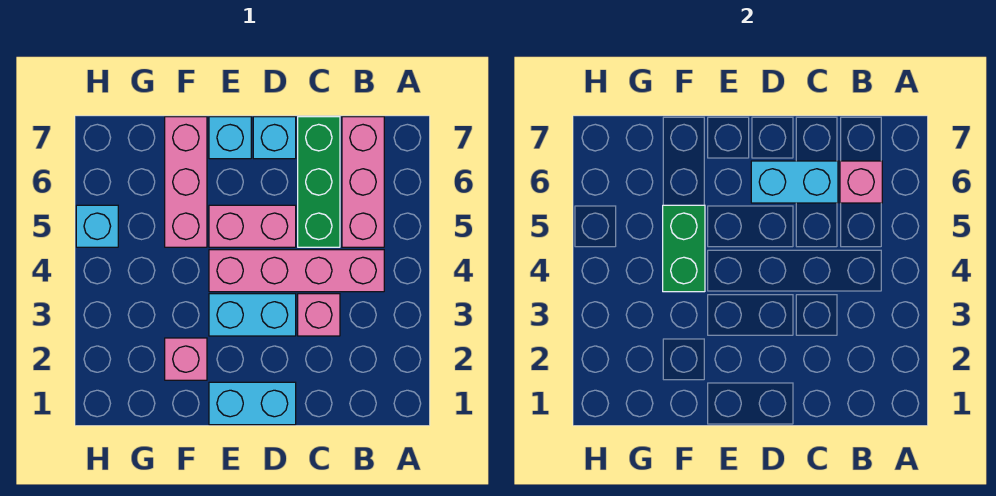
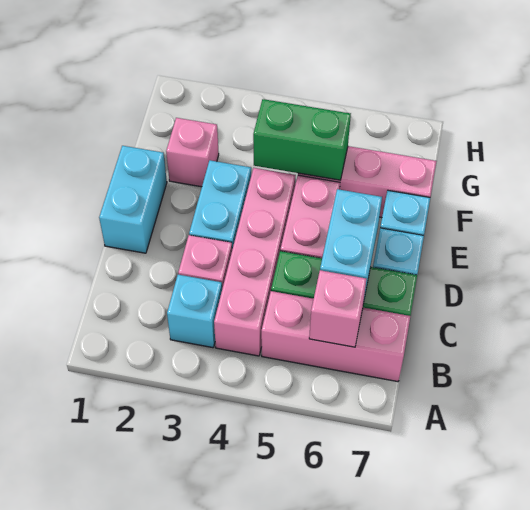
cyan brick H5 level 1 -> cyan brick B3 level 1

